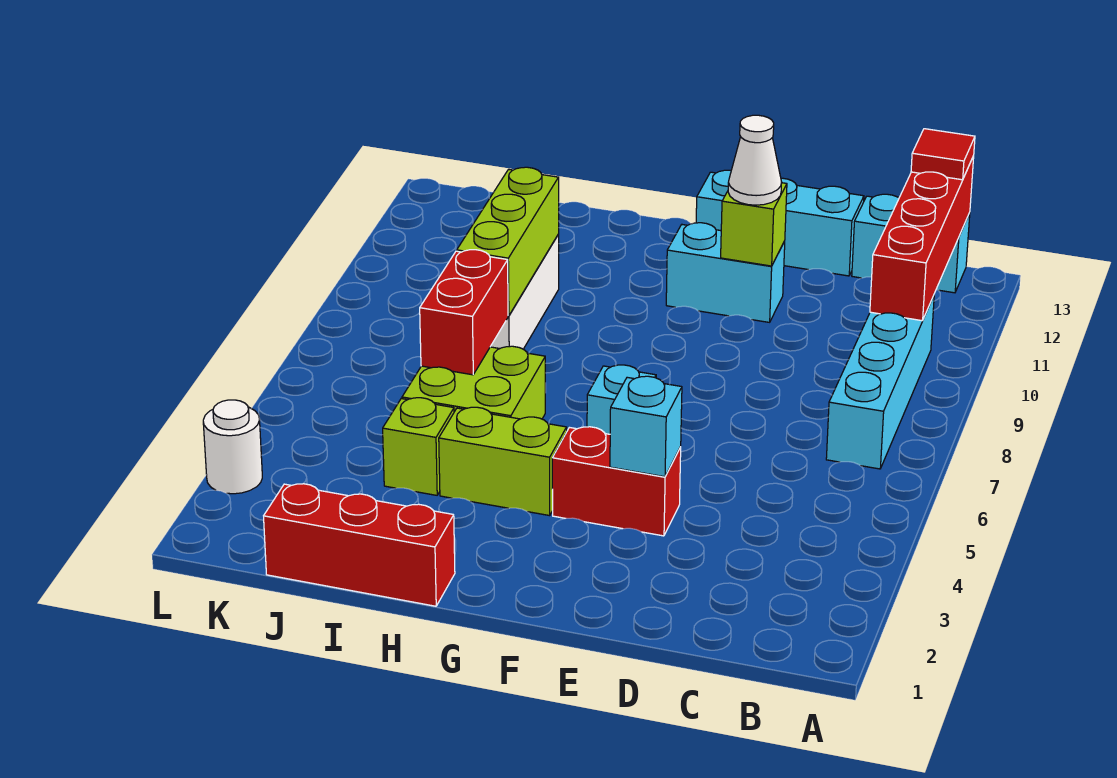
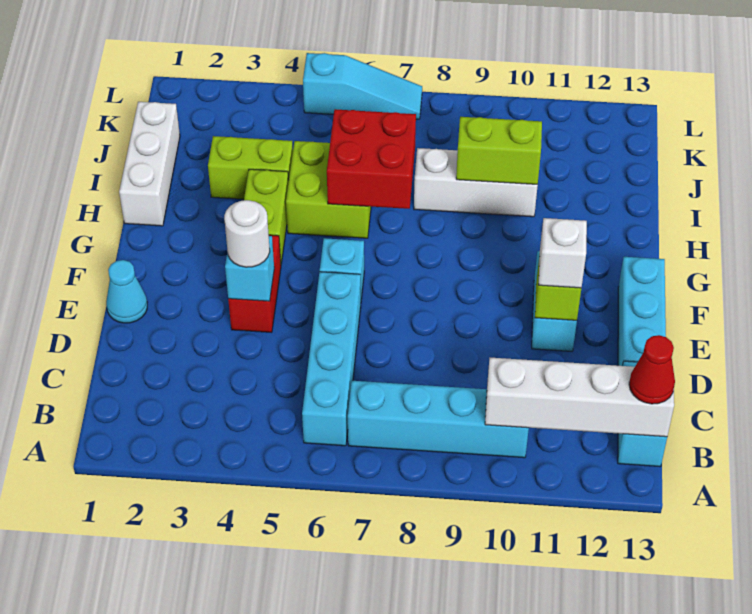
none -> cyan brick B6:E6 level 1
red brick B10:B13 level 2 -> white brick B10:B13 level 2
red tile B13 level 3 -> red cone B13 level 3
none -> cyan cone E1 level 1
white cone E11 level 3 -> white brick E11 level 3
red brick H1:J1 level 1 -> white brick H1:J1 level 1
lime brick I4 level 1 -> lime brick I3:I4 level 1
red brick I6:I7 level 2 -> red brick H6:I7 level 2
lime brick I8:I10 level 2 -> lime brick I9:I10 level 2
white round brick L3 level 1 -> white round brick E4 level 3
none -> cyan slope L5:L7 level 1 top 5

